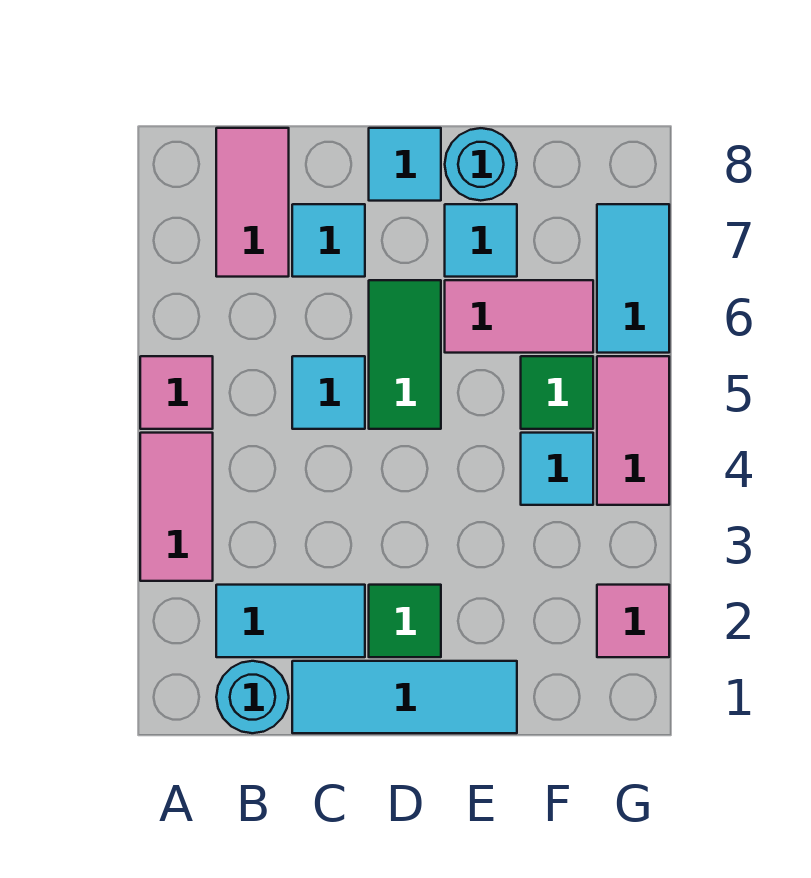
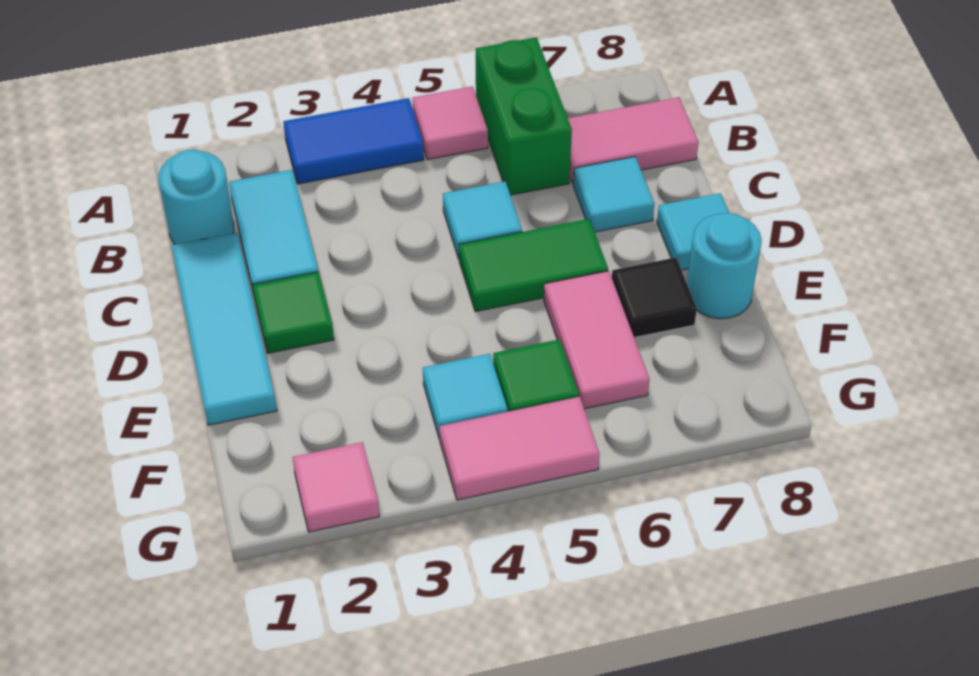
pink tile A3:A4 level 1 -> blue tile A3:A4 level 1
none -> green brick A6:B6 level 1
cyan tile E7 level 1 -> black tile E7 level 1
cyan tile G6:G7 level 1 -> none

